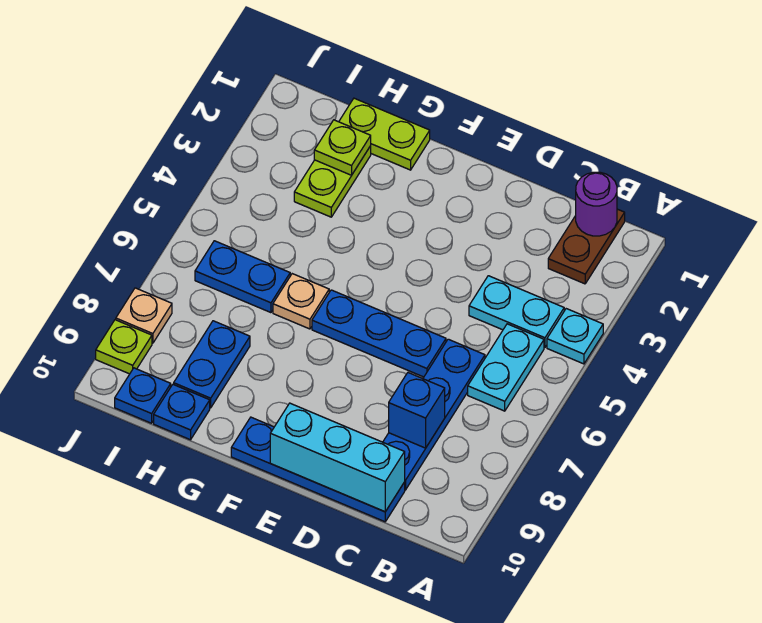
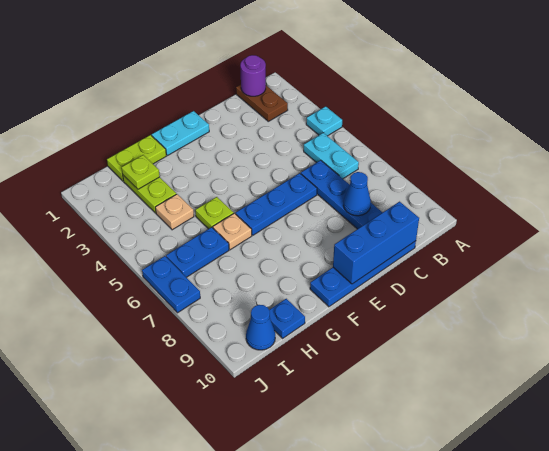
cyan plate B4:C4 level 1 -> cyan plate E1:F1 level 1
blue brick C8 level 2 -> blue cone C8 level 2
cyan brick C10:E10 level 2 -> blue brick C10:E10 level 2
blue plate H8:H9 level 1 -> blue plate J6:J7 level 1
blue plate I10 level 1 -> blue cone I10 level 1
tan plate J8 level 1 -> tan plate H4 level 1
lime plate J9 level 1 -> lime plate G5 level 1

